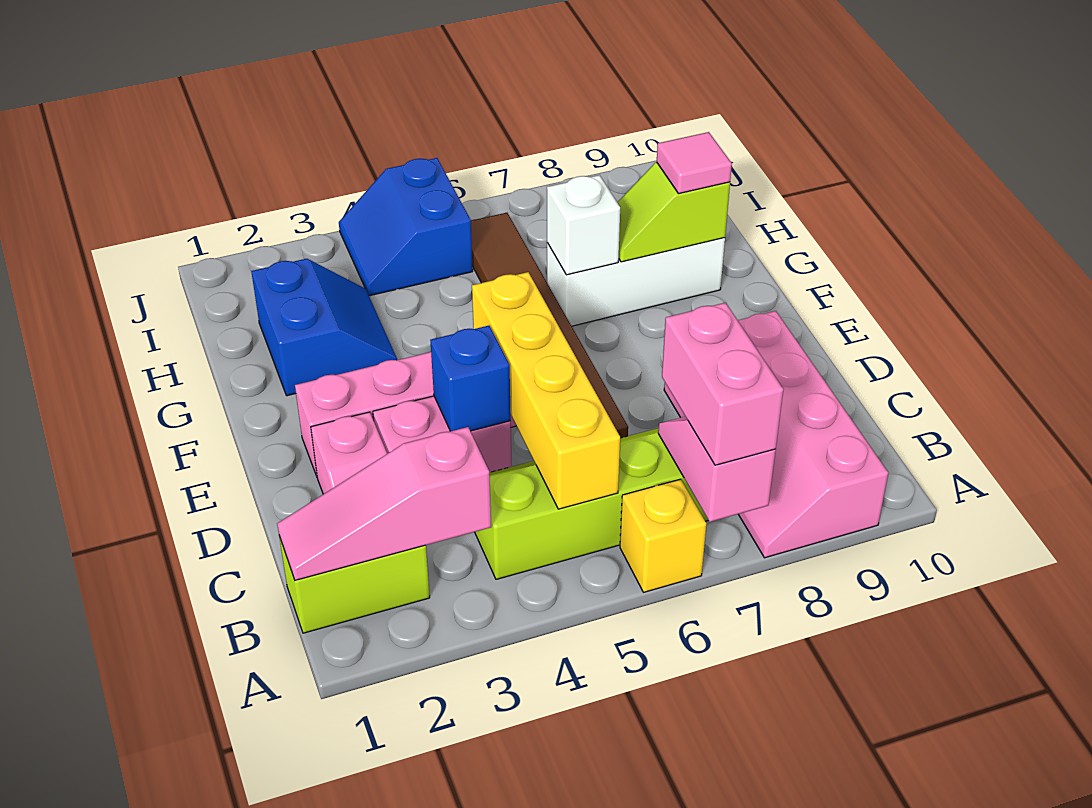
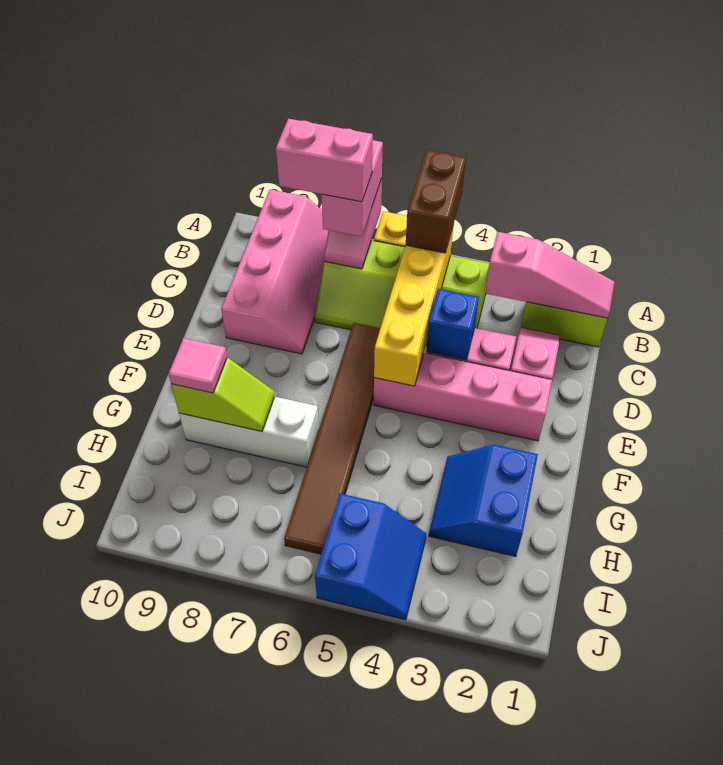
none -> brown brick A5:B5 level 3
none -> pink brick B7:B8 level 4
white brick G7 level 2 -> none

